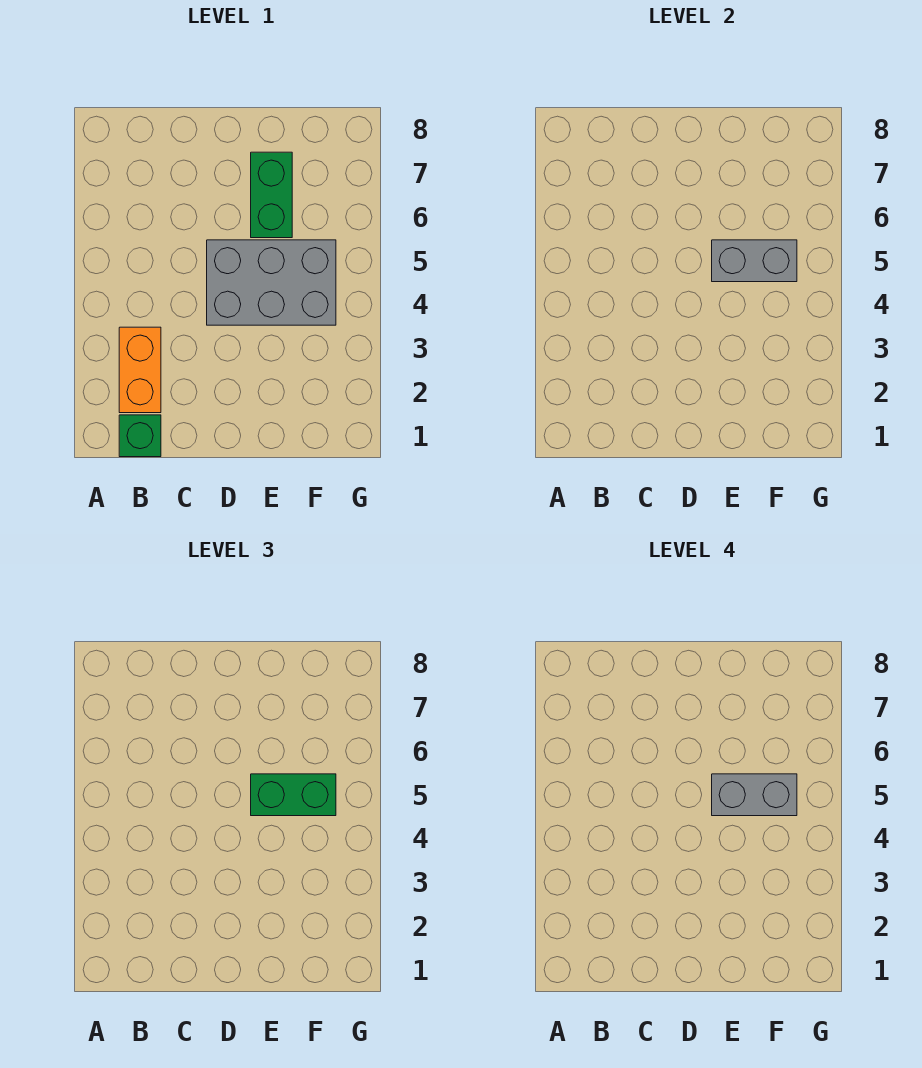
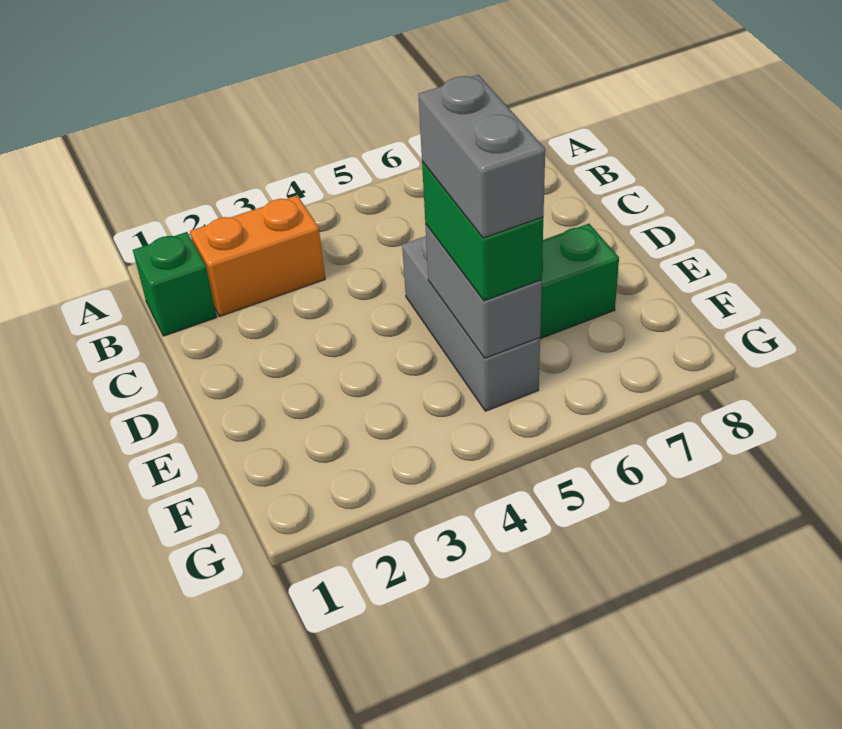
grey brick D4:F5 level 1 -> grey brick D5:F5 level 1

